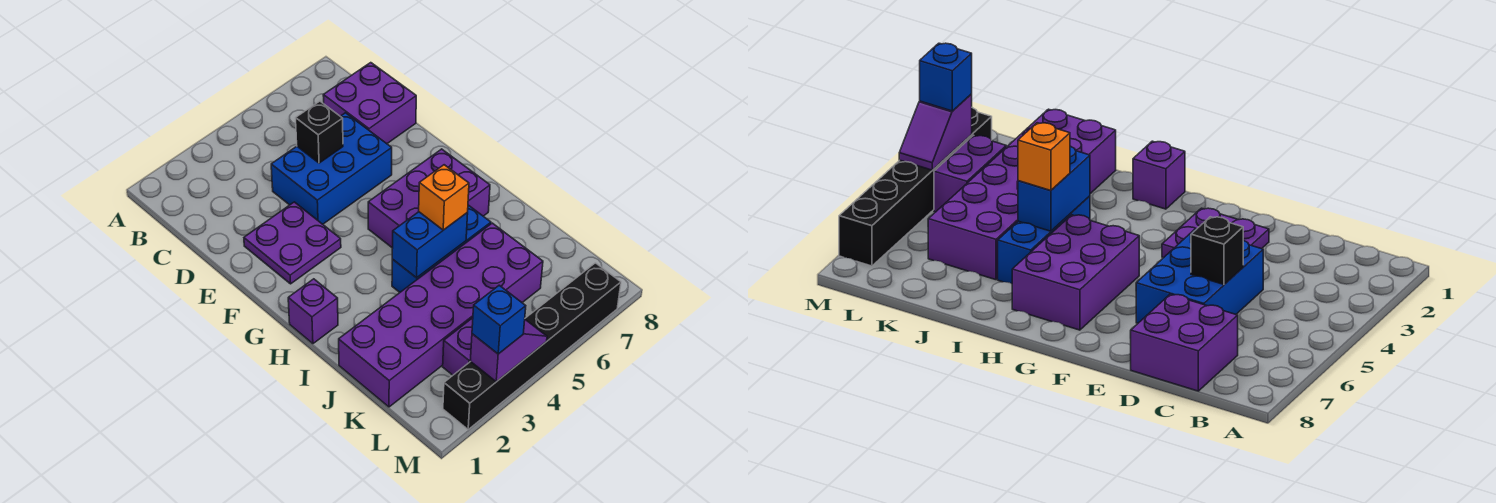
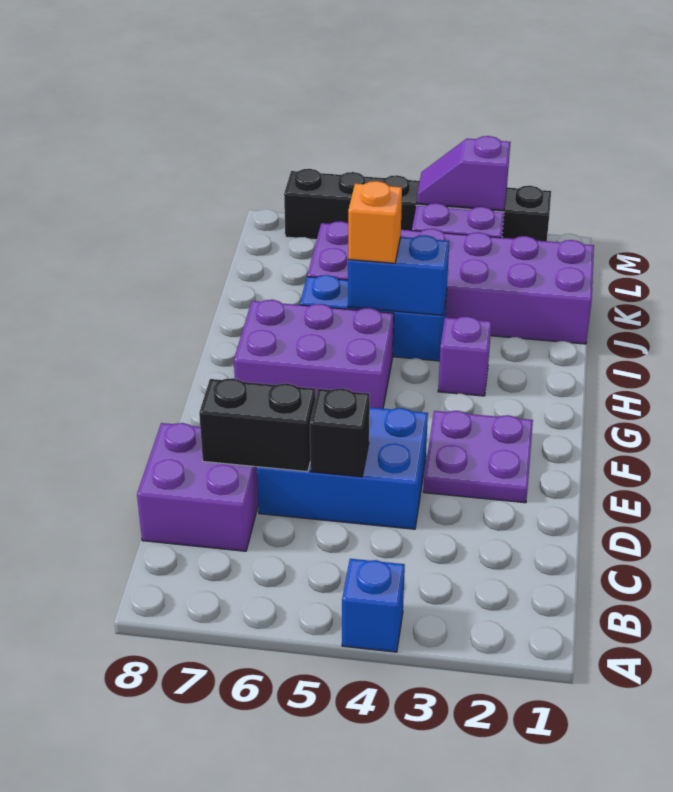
none -> black brick D6:D7 level 2
purple brick H1 level 1 -> purple brick H3 level 1
blue brick M3 level 3 -> blue brick A4 level 1

